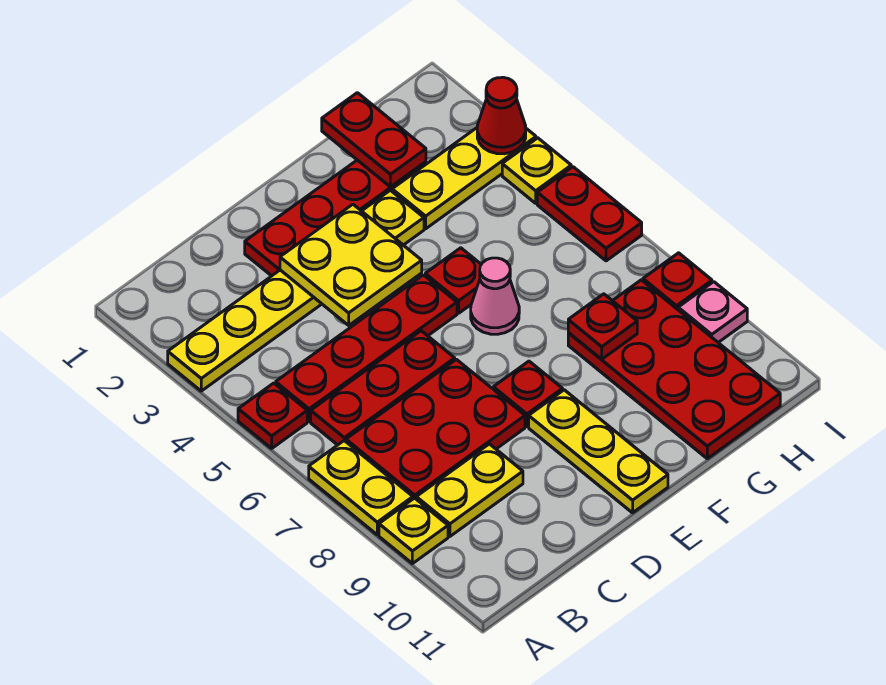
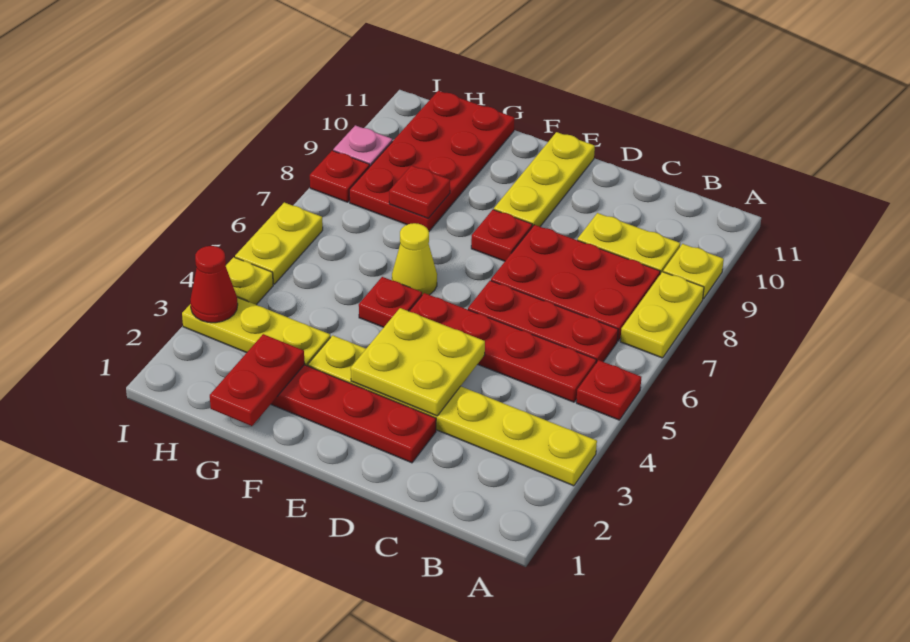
pink cone F6 level 1 -> yellow cone F6 level 1
red plate I5:I6 level 1 -> yellow plate I5:I6 level 1

